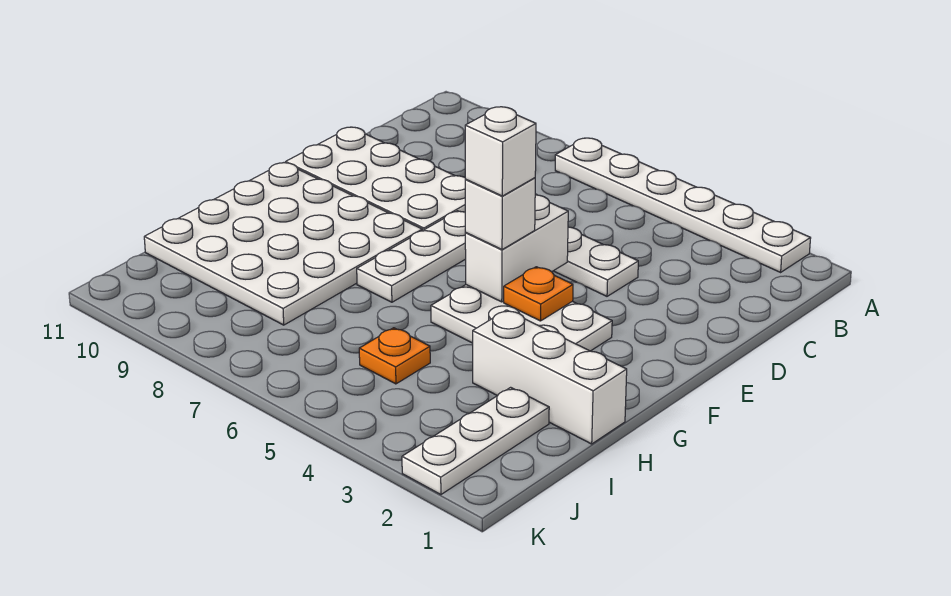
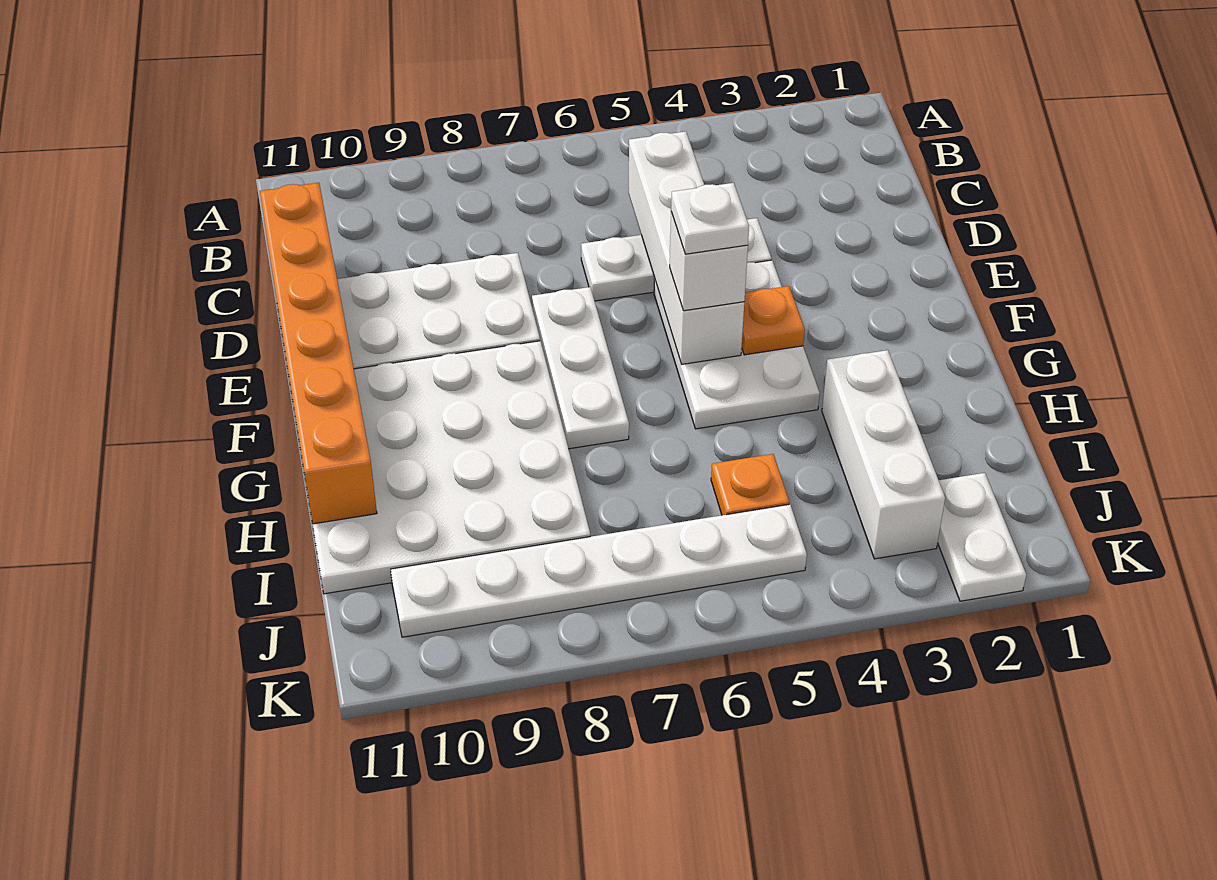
white plate A2:A7 level 1 -> white plate J5:J10 level 1
none -> orange brick C11:H11 level 2
white brick E5:F5 level 2 -> white brick C5:F5 level 2
white plate F3:G5 level 1 -> white plate E4:G5 level 1
white brick F5 level 4 -> white plate F5 level 4
white brick H1:H3 level 1 -> white brick H3:J3 level 1
white plate I2:K2 level 1 -> white plate J2:K2 level 1

